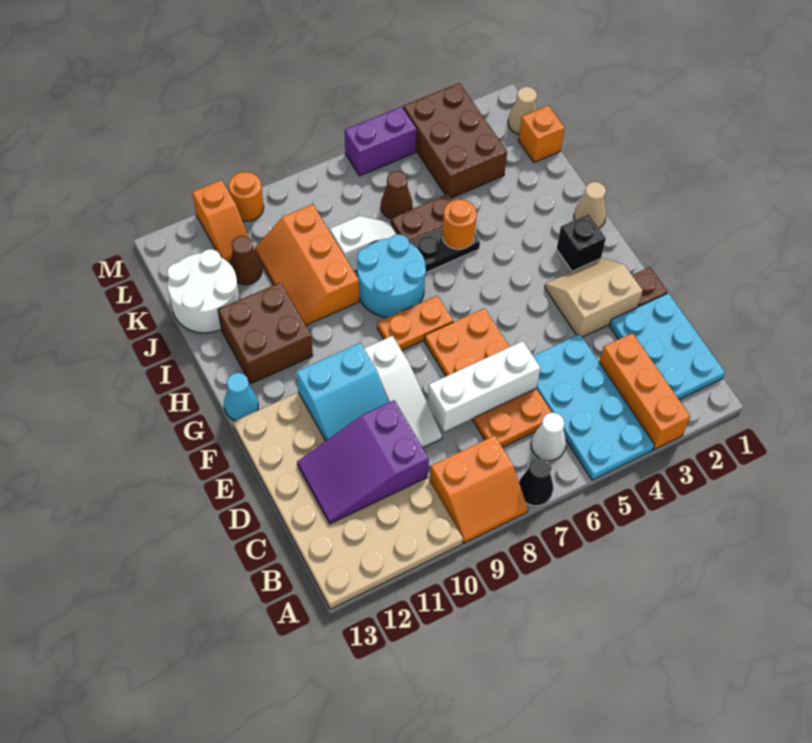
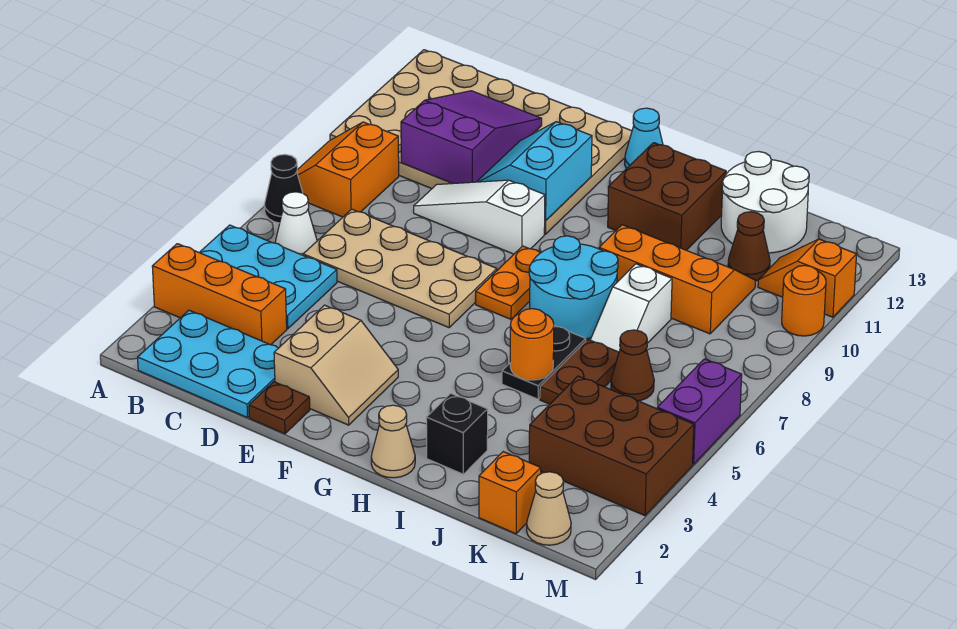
cyan plate A4:D5 level 1 -> cyan plate A4:C5 level 1
orange plate C6:F7 level 1 -> tan plate C6:F7 level 1
white brick D6:D8 level 2 -> none
black brick G2 level 1 -> black brick I2 level 1

